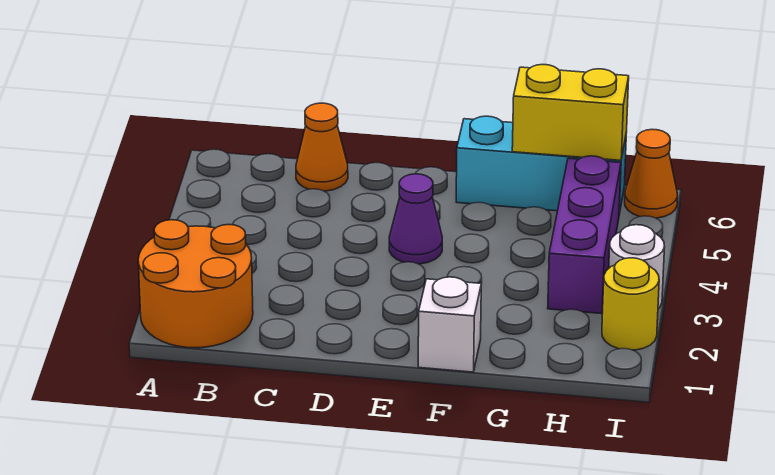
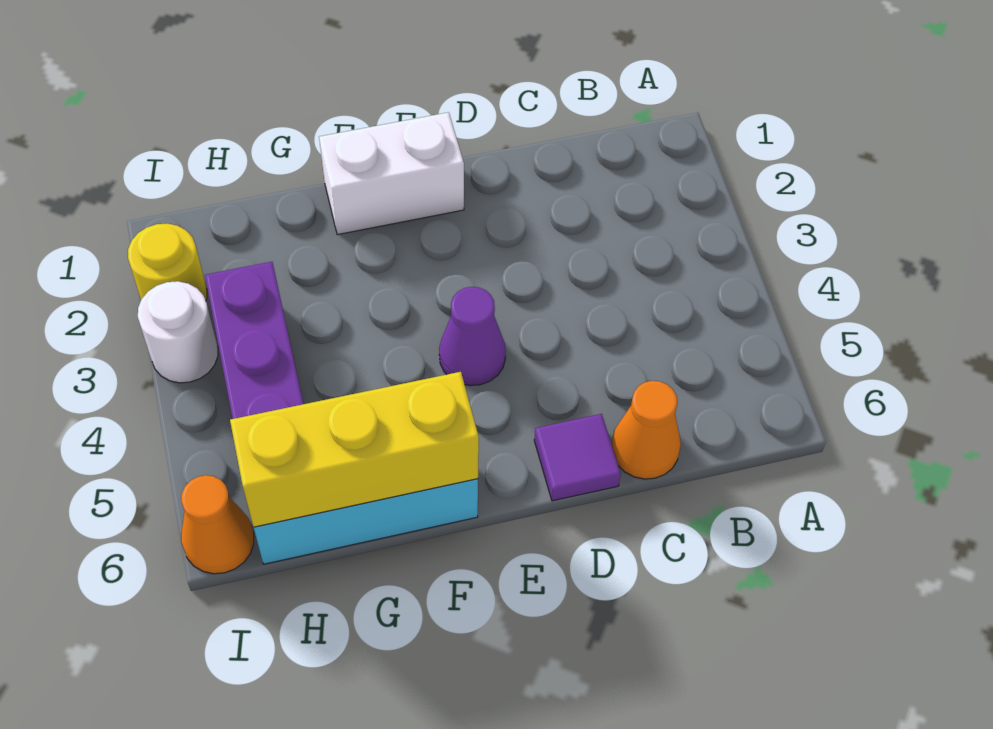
orange round brick A1:B2 level 1 -> none
none -> purple tile D6 level 1
white brick F1 level 1 -> white brick E1:F1 level 1
yellow brick G6:H6 level 2 -> yellow brick F6:H6 level 2

